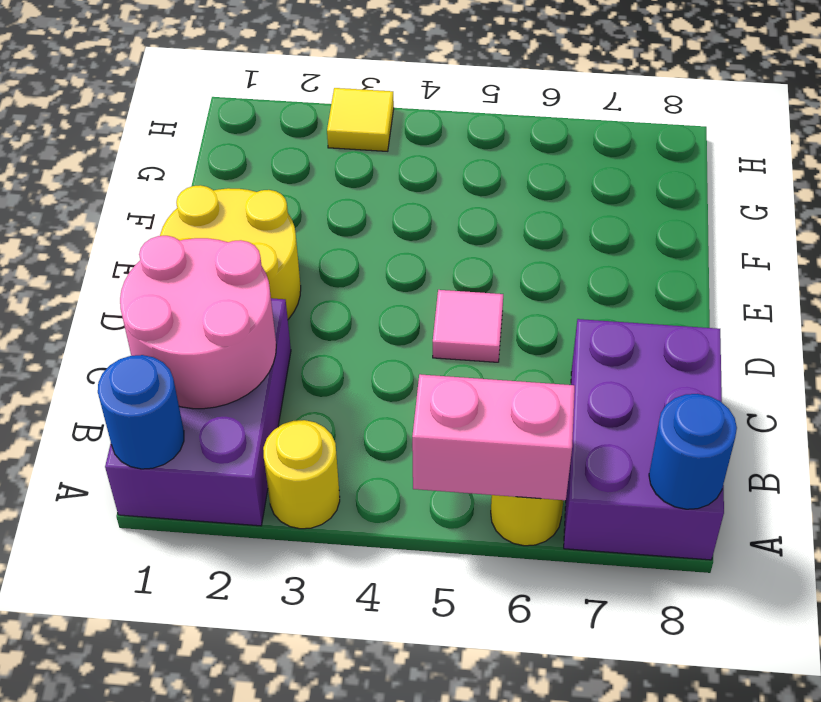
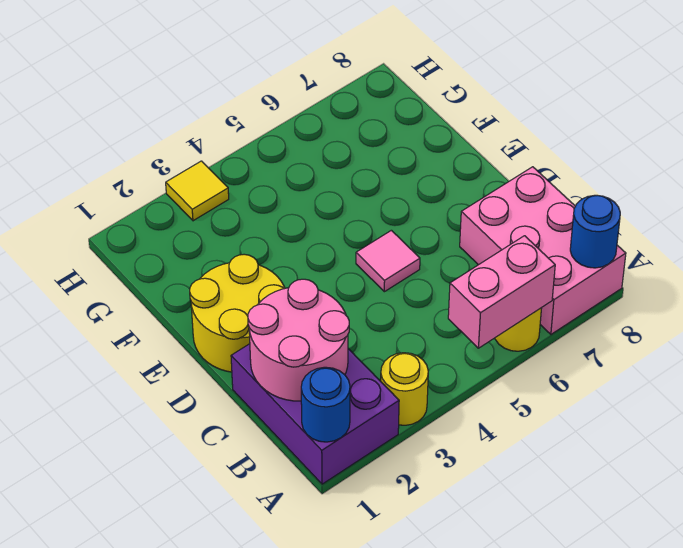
purple brick A7:C8 level 1 -> pink brick A7:C8 level 1

